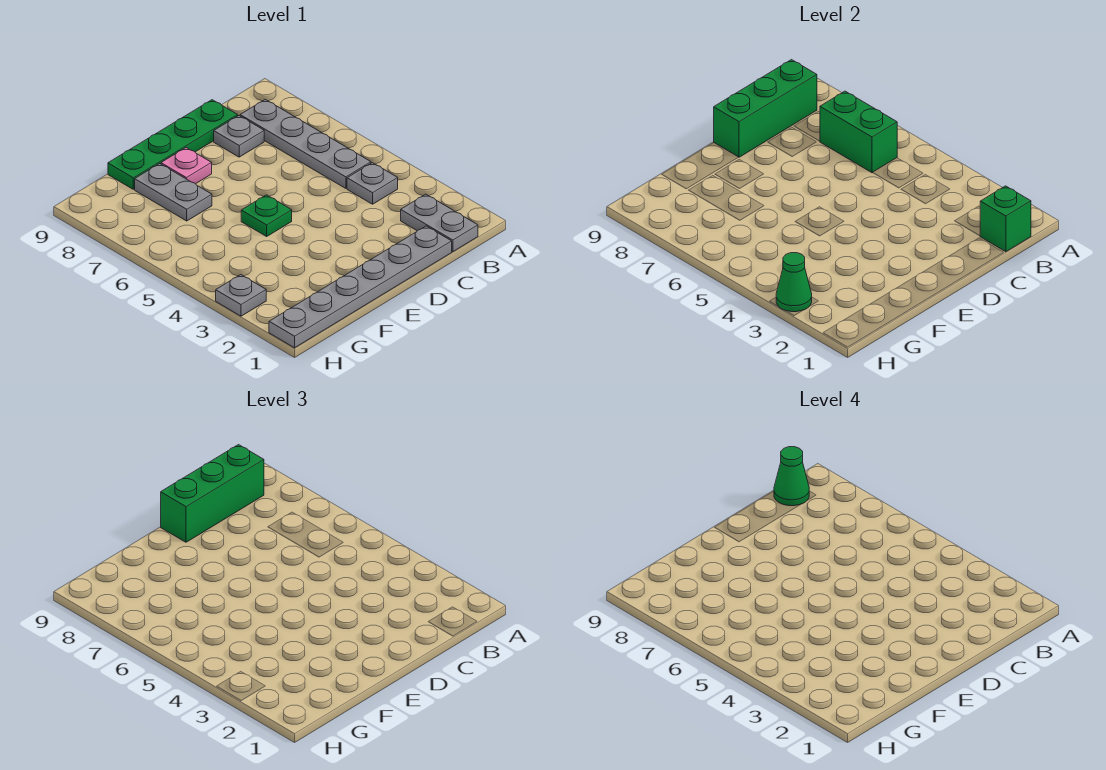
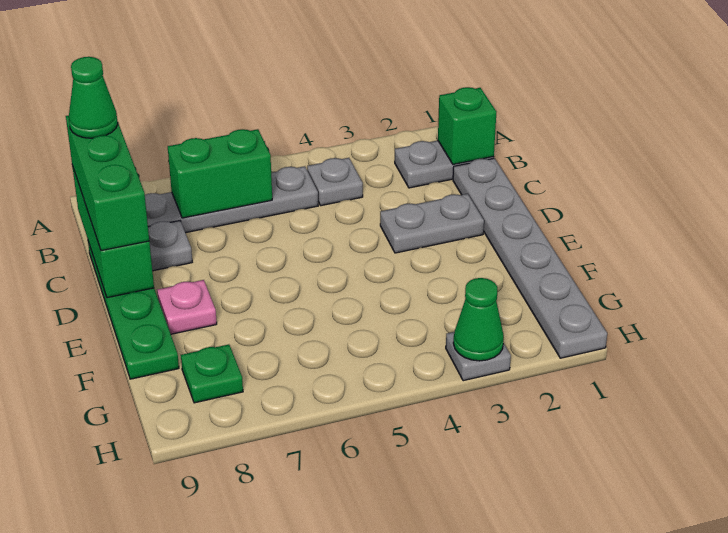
green plate E5 level 1 -> green plate G8 level 1
grey plate F7:F8 level 1 -> grey plate D2:D3 level 1

